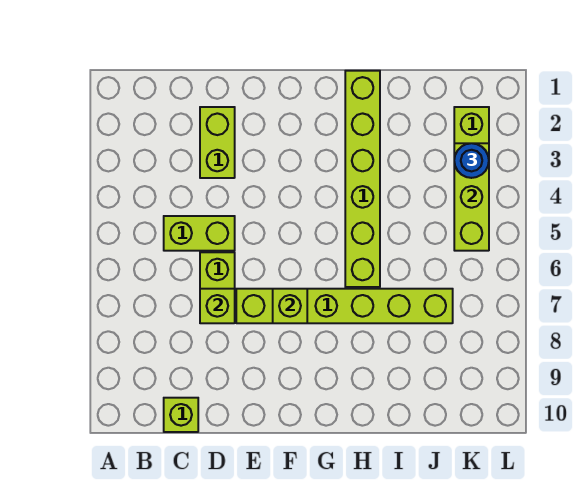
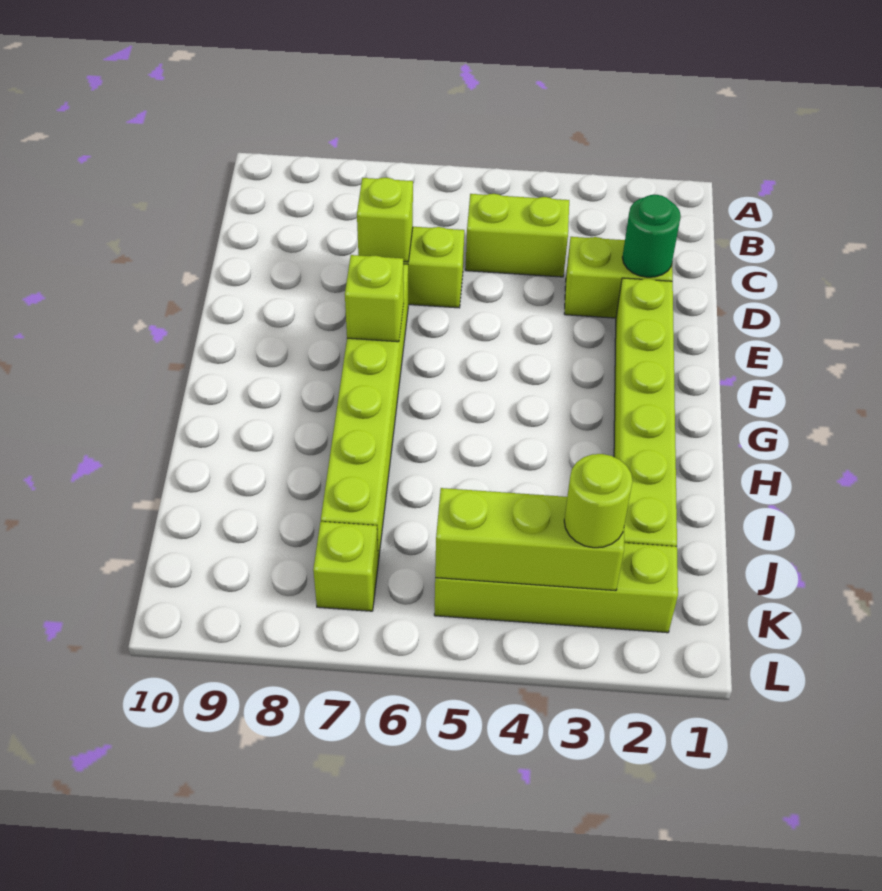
lime brick C5:D5 level 1 -> lime brick C4:C5 level 1
lime brick C10 level 1 -> lime brick K7 level 1
none -> green round brick D2 level 2
lime brick H1:H6 level 1 -> lime brick E2:J2 level 1
blue round brick K3 level 3 -> lime round brick K3 level 3

